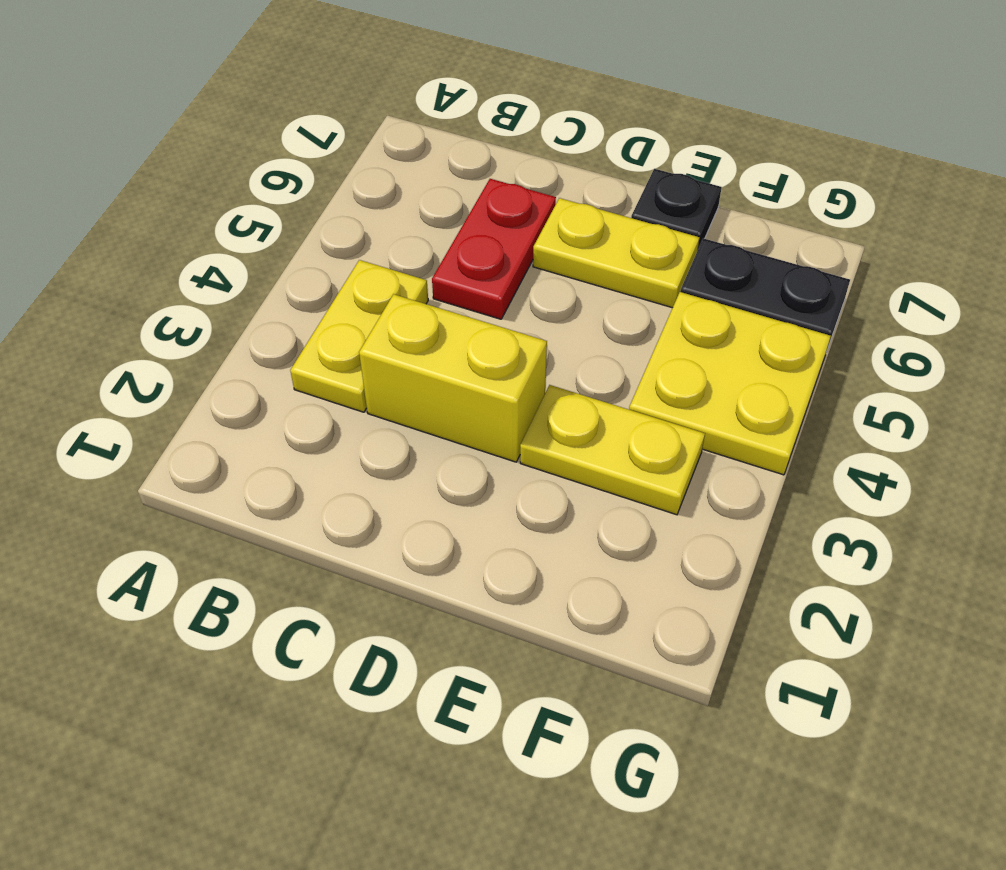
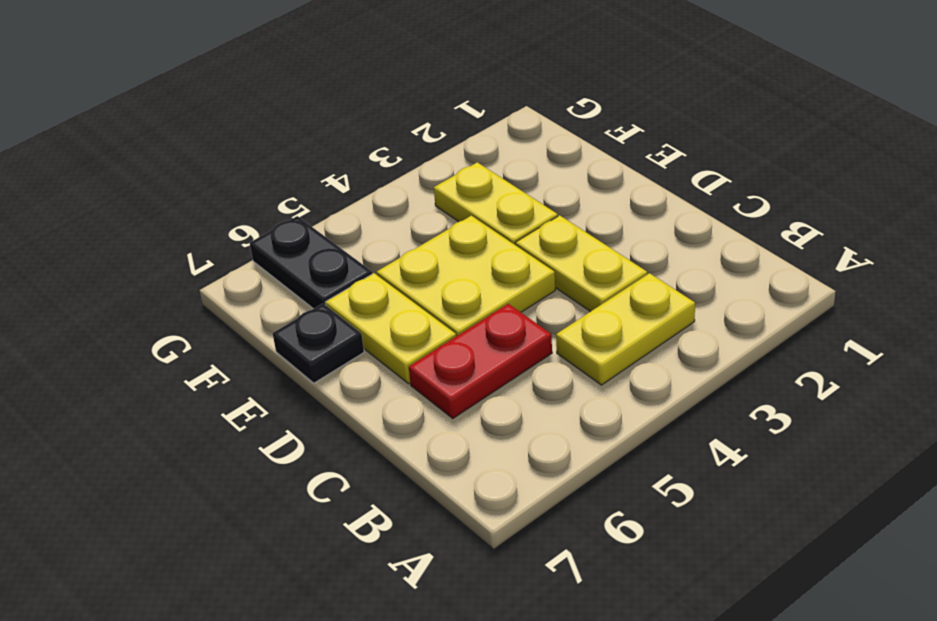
yellow brick C3:D3 level 1 -> yellow plate C3:D3 level 1
yellow plate F4:G5 level 1 -> yellow plate D4:E5 level 1

